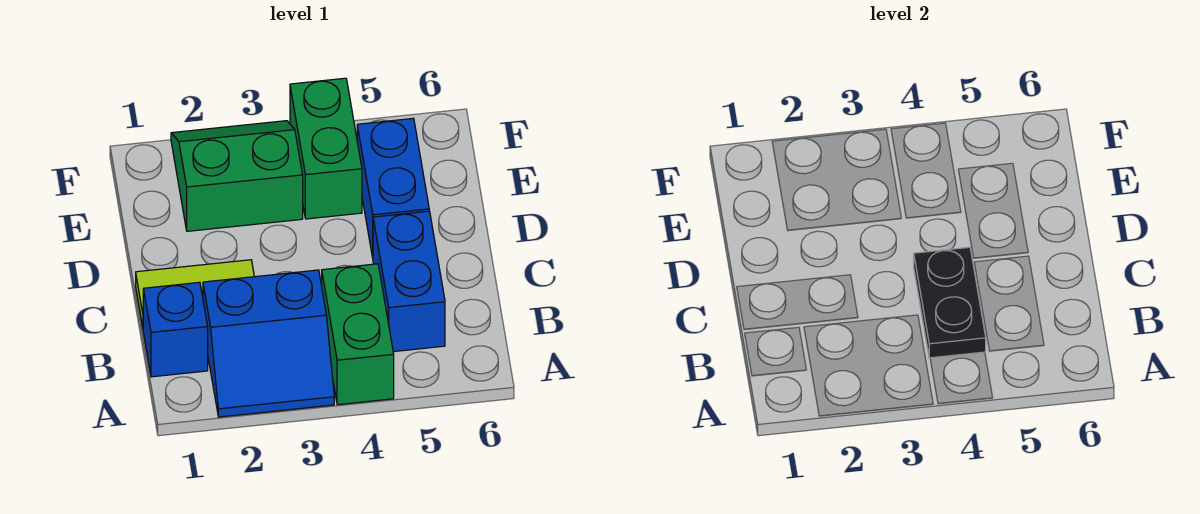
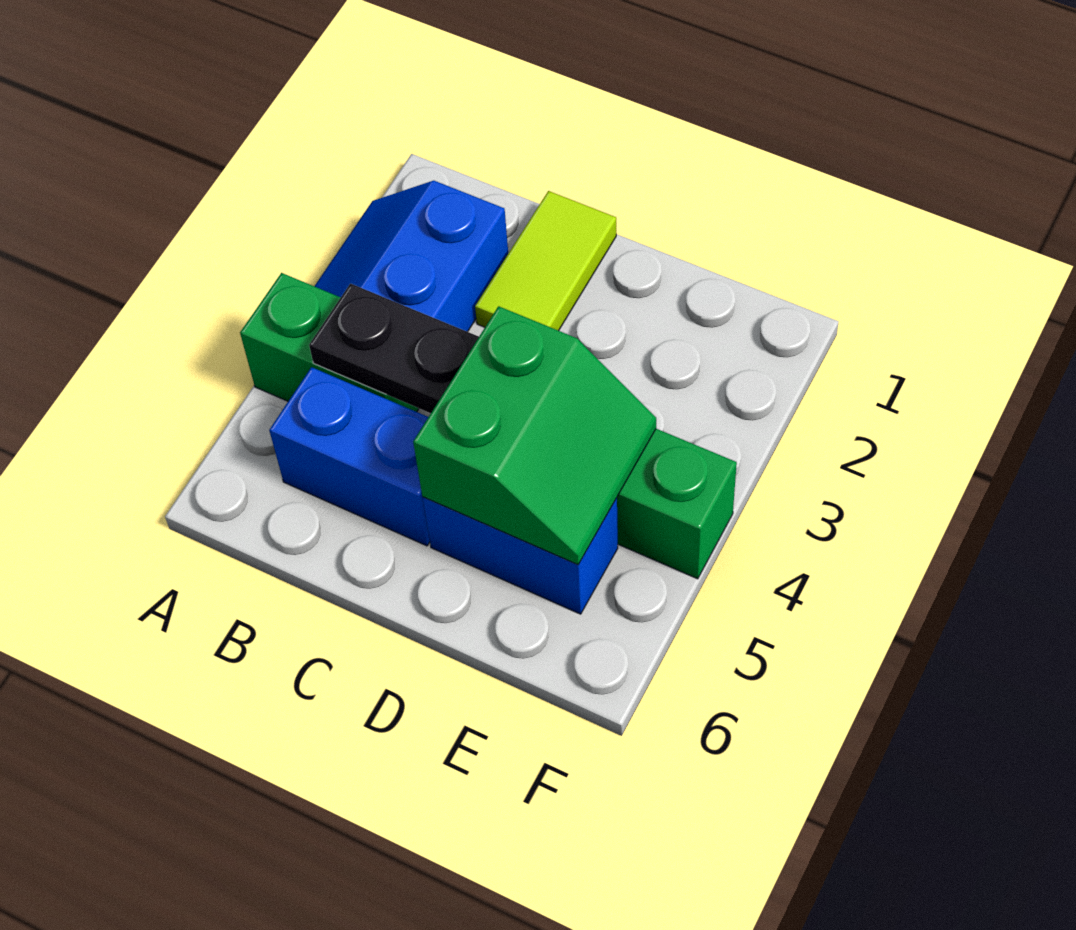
blue brick B1 level 1 -> none
green slope E2:F3 level 1 top E -> green slope D4:E5 level 2 top D

